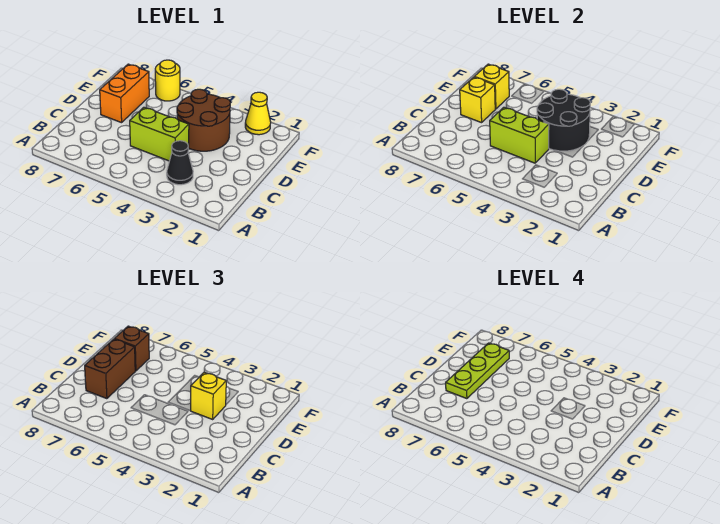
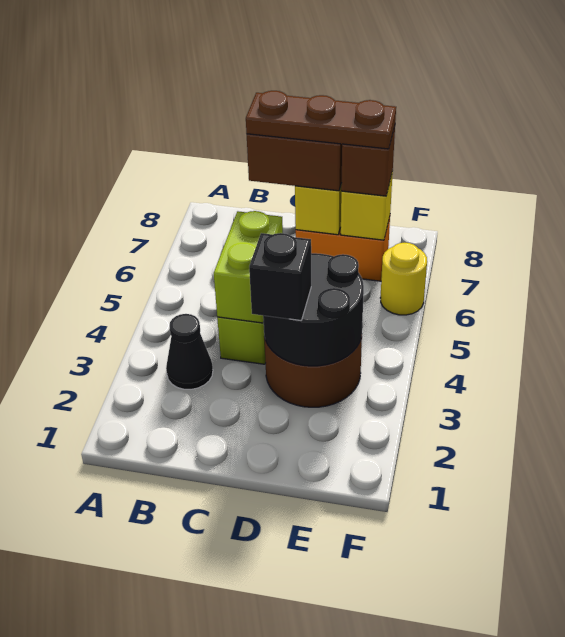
lime plate C7:E7 level 4 -> brown plate C7:E7 level 4
yellow brick D3 level 3 -> black brick D3 level 3
yellow cone F2 level 1 -> none

